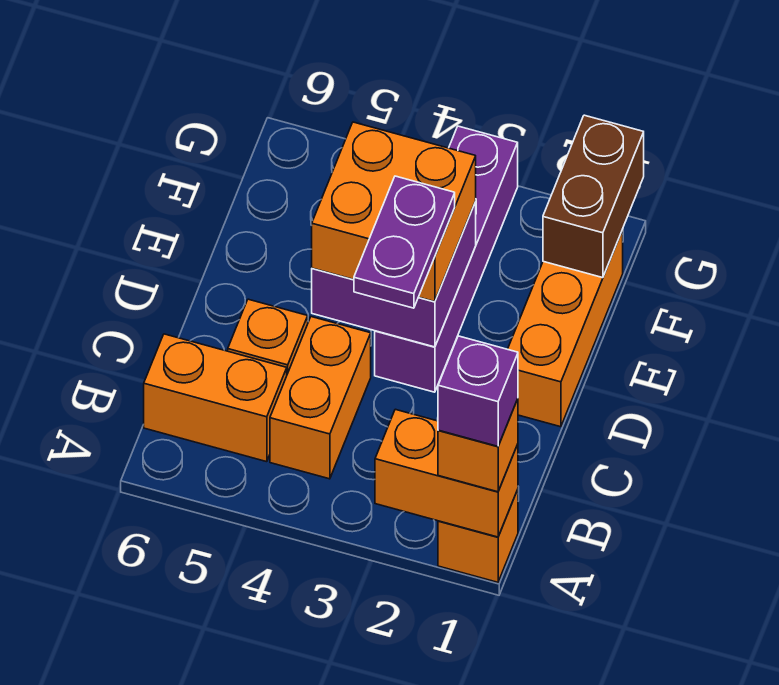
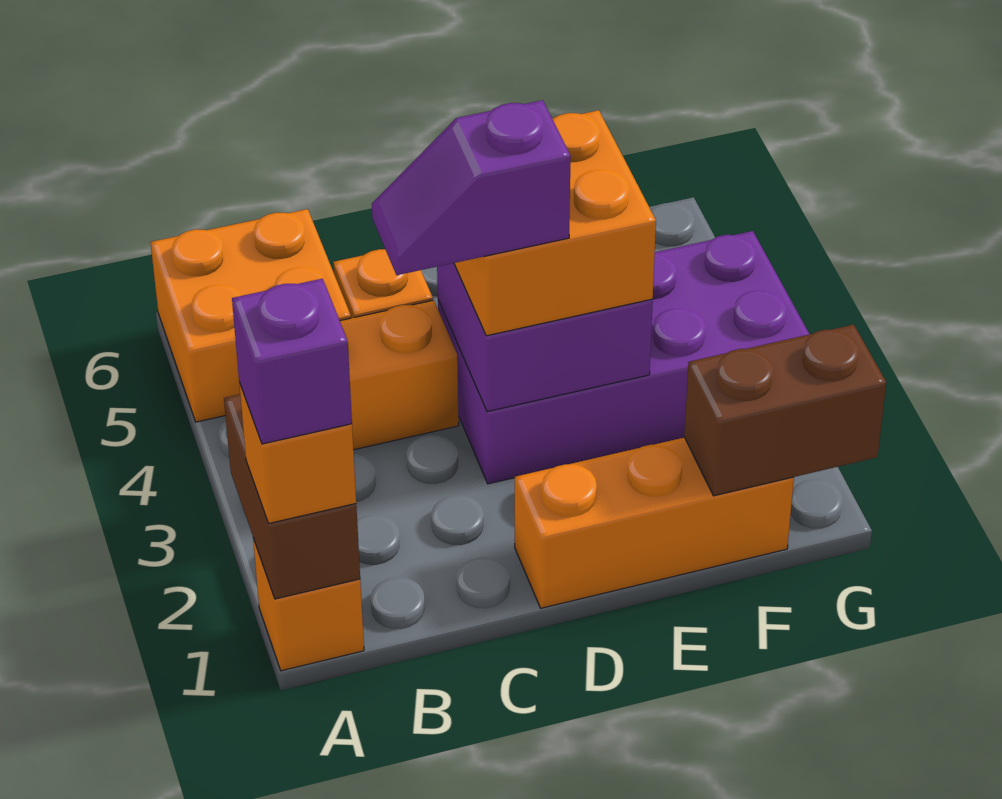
orange brick A1:A2 level 2 -> brown brick A1:A2 level 2
orange brick B5:B6 level 1 -> orange brick A5:B6 level 1
purple plate C3:D3 level 4 -> purple slope C3:D3 level 4 top D
purple brick D3:G3 level 1 -> purple brick D3:G4 level 1

